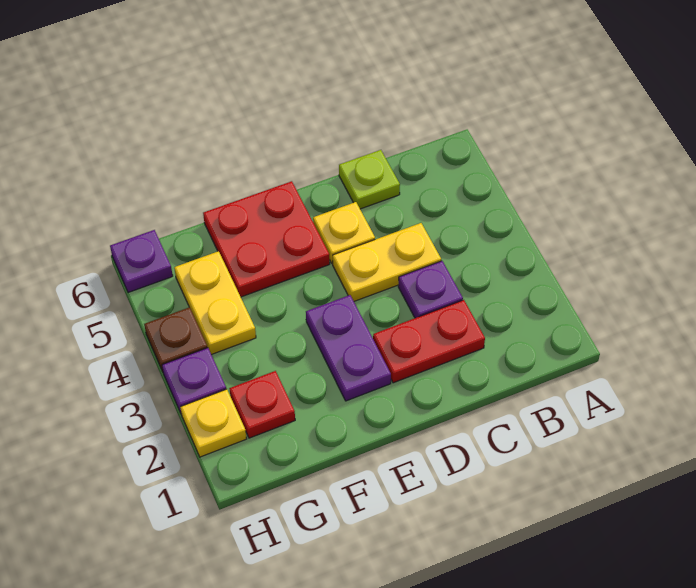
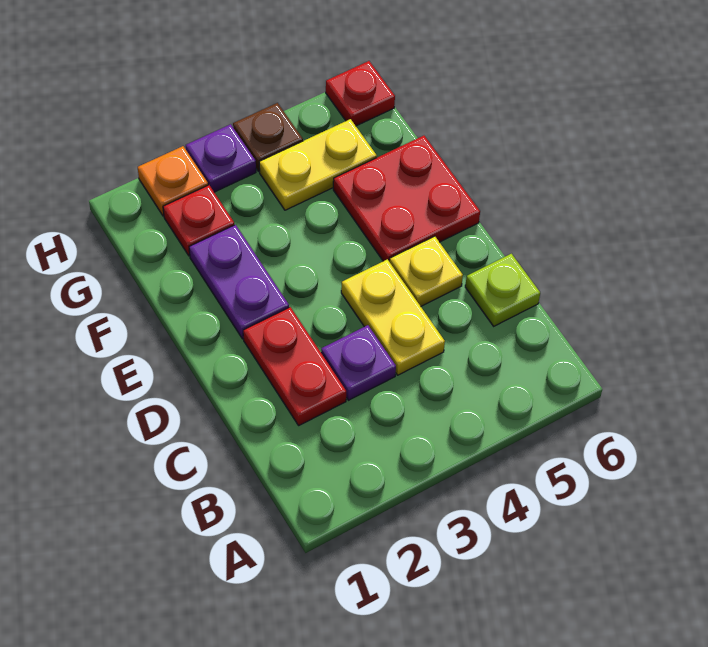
purple plate E2:E3 level 1 -> purple plate E2:F2 level 1
yellow plate H2 level 1 -> orange plate H2 level 1
purple plate H6 level 1 -> red plate H6 level 1

